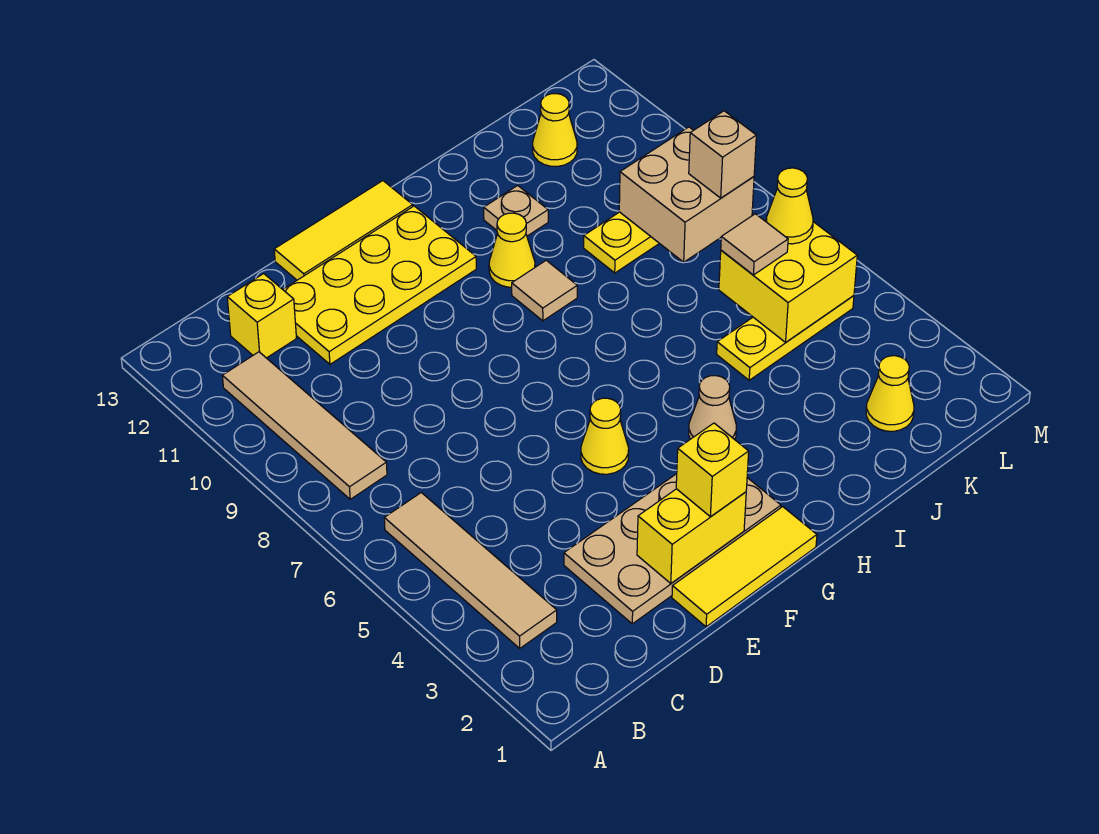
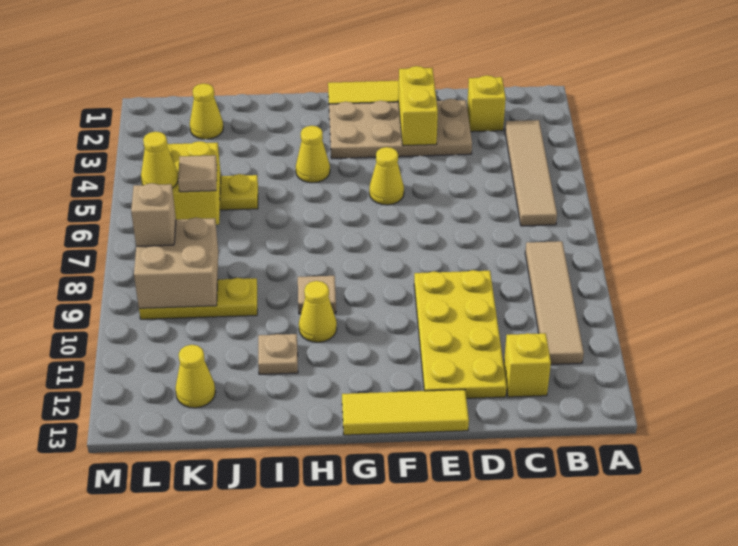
yellow plate D11:G12 level 1 -> yellow plate D9:E12 level 1
yellow brick E2:F2 level 2 -> yellow brick E2:E3 level 2
yellow brick F2 level 3 -> yellow brick C2 level 1
tan cone H4 level 1 -> yellow cone H4 level 1

